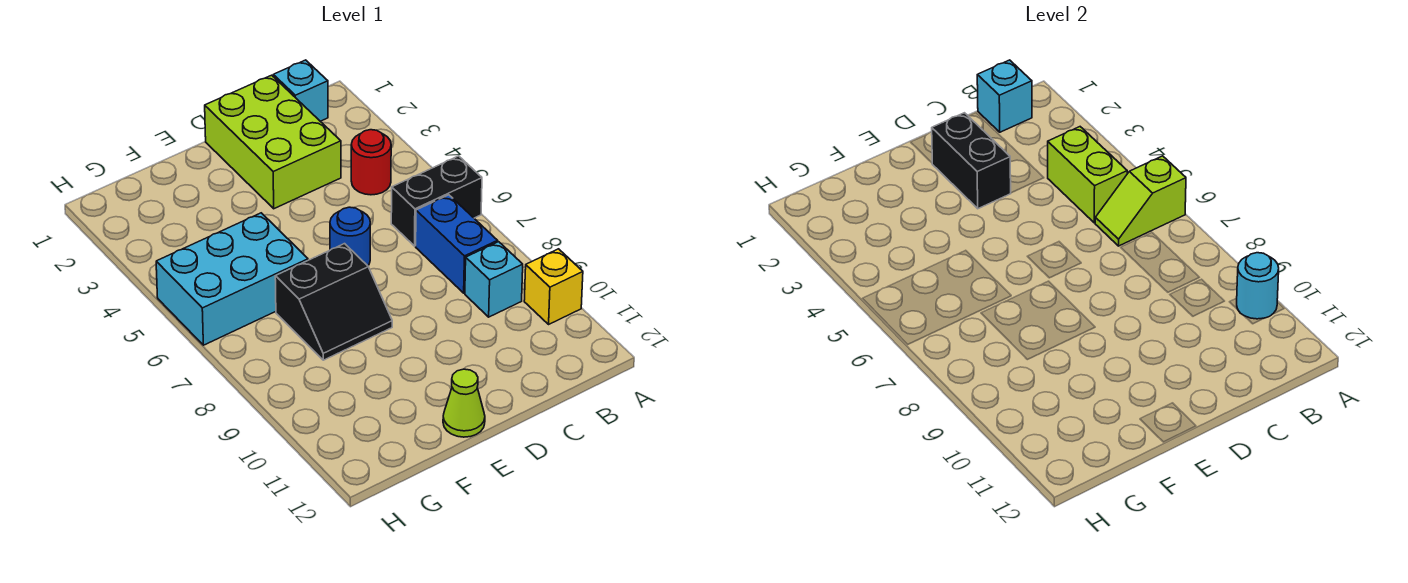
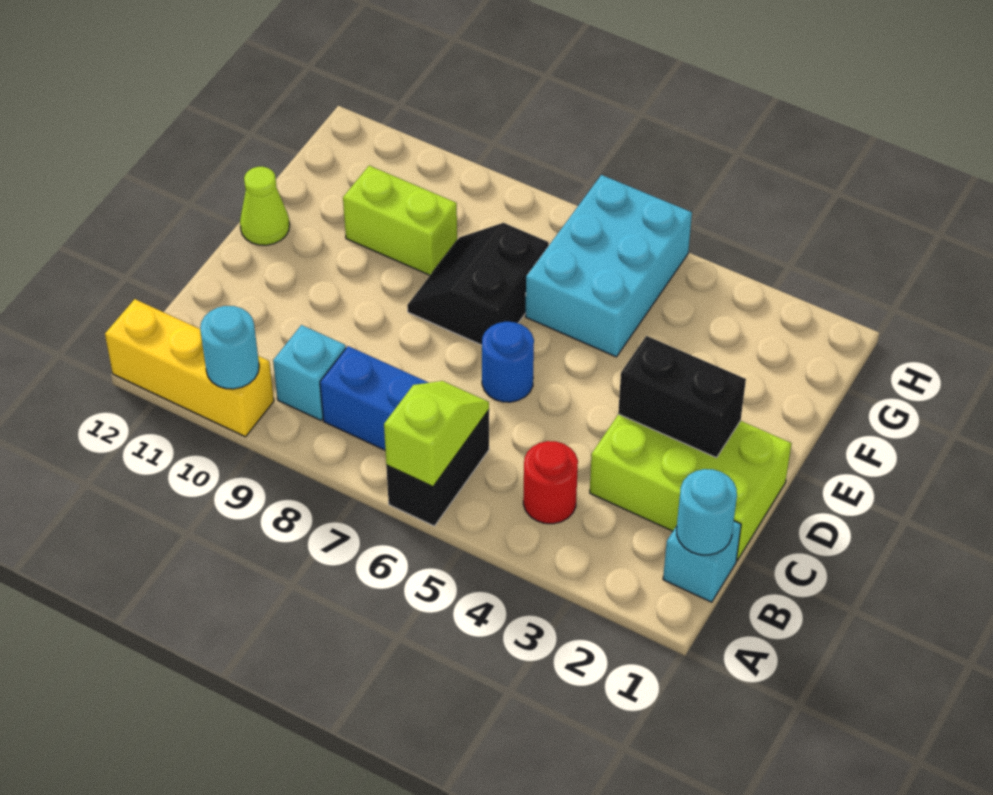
yellow brick A10 level 1 -> yellow brick A10:A12 level 1
cyan brick B1 level 2 -> cyan round brick B1 level 2
lime brick B4:B5 level 2 -> lime brick F9:F10 level 1

